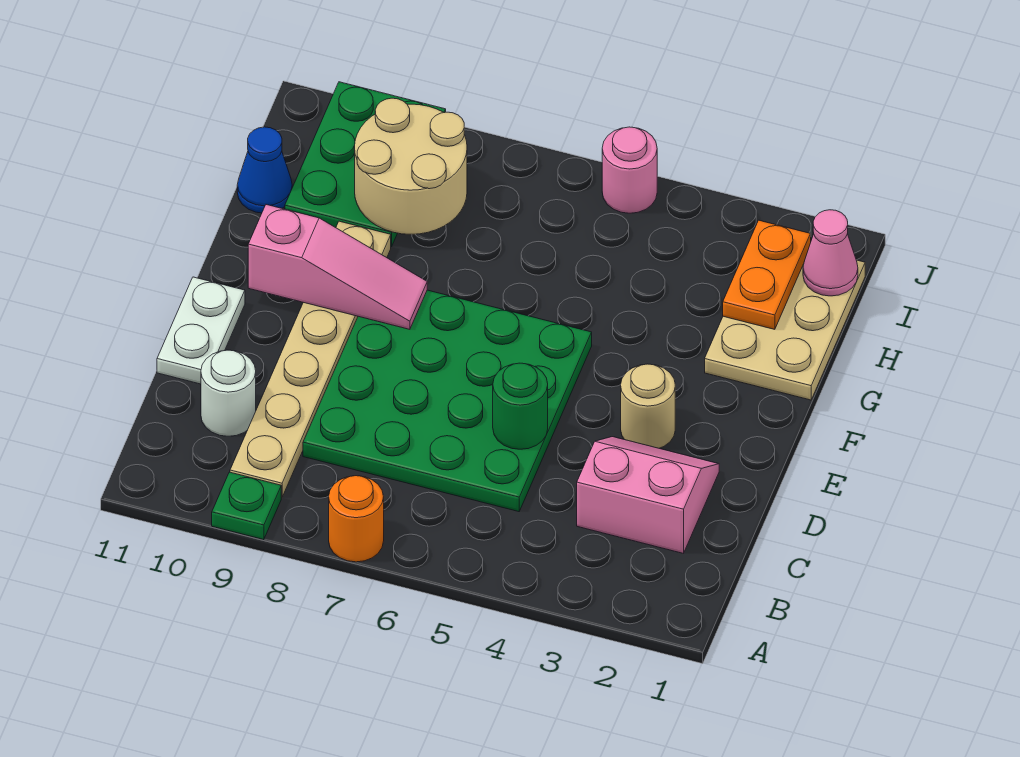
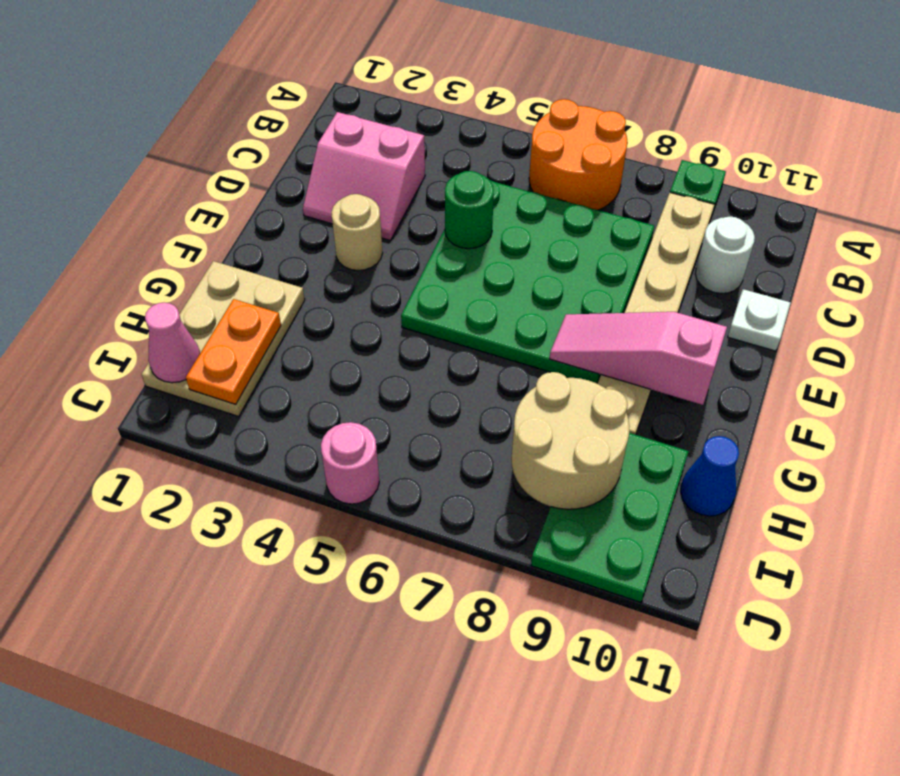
orange round brick A7 level 1 -> orange round brick A6:B7 level 1
white plate D11:E11 level 1 -> white plate D11 level 1

